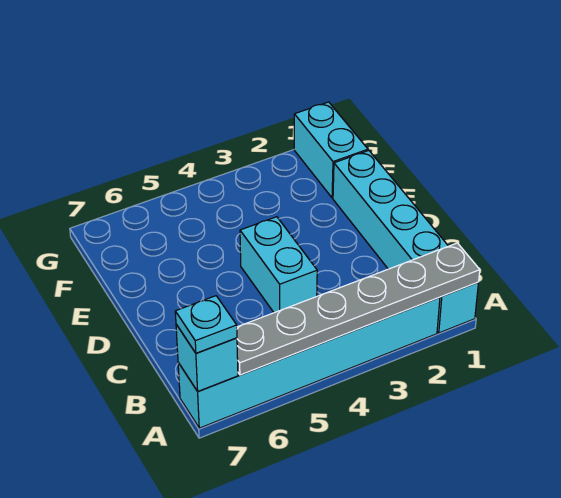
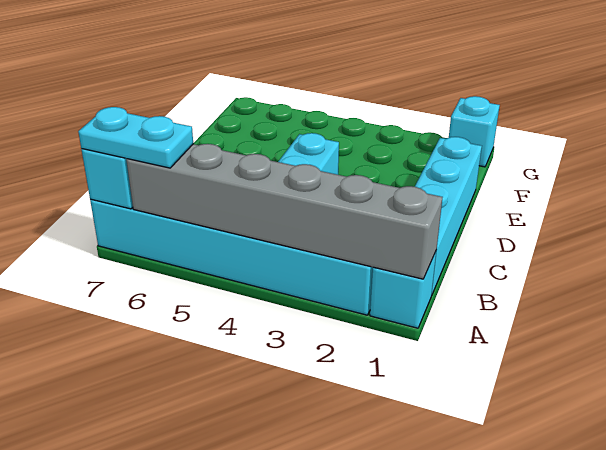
grey plate A1:A6 level 2 -> grey brick A1:A6 level 2
cyan plate A7 level 3 -> cyan plate A6:A7 level 3
cyan brick F1:G1 level 1 -> cyan brick G1 level 1

